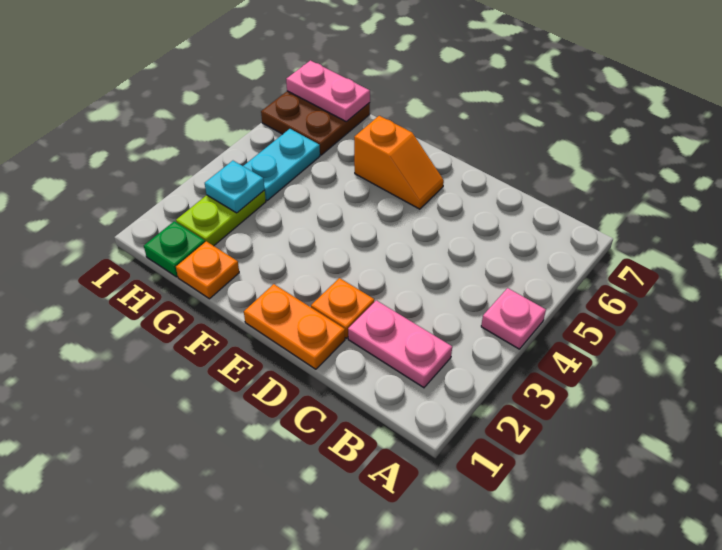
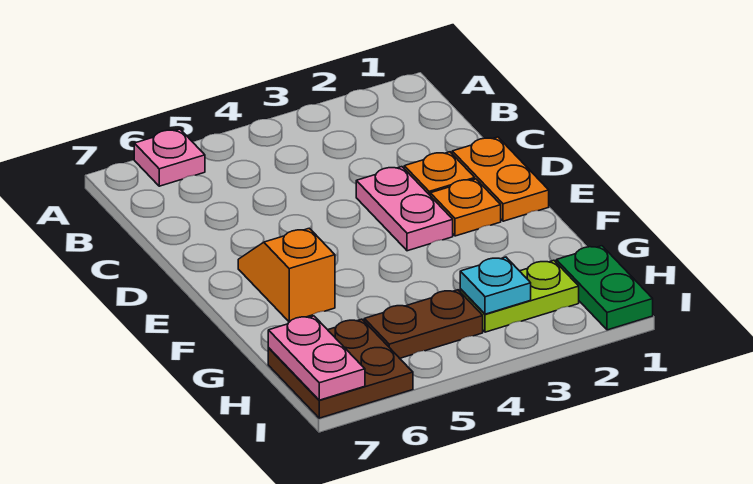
pink plate A4 level 1 -> pink plate A6 level 1
pink plate B2:C2 level 1 -> pink plate D3:E3 level 1
orange plate G1 level 1 -> orange plate E2 level 1
green plate H1 level 1 -> green plate H1:I1 level 1
cyan plate H4:H5 level 1 -> brown plate H4:H5 level 1

